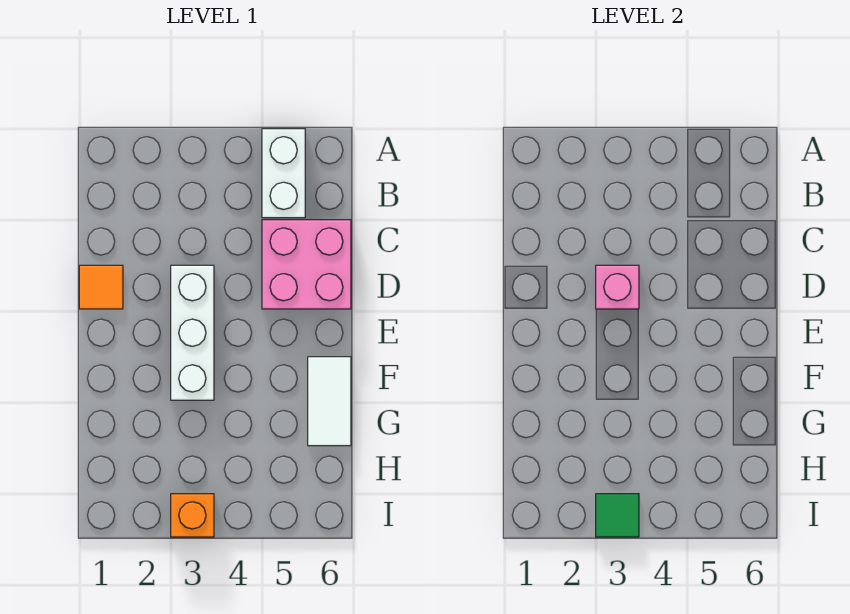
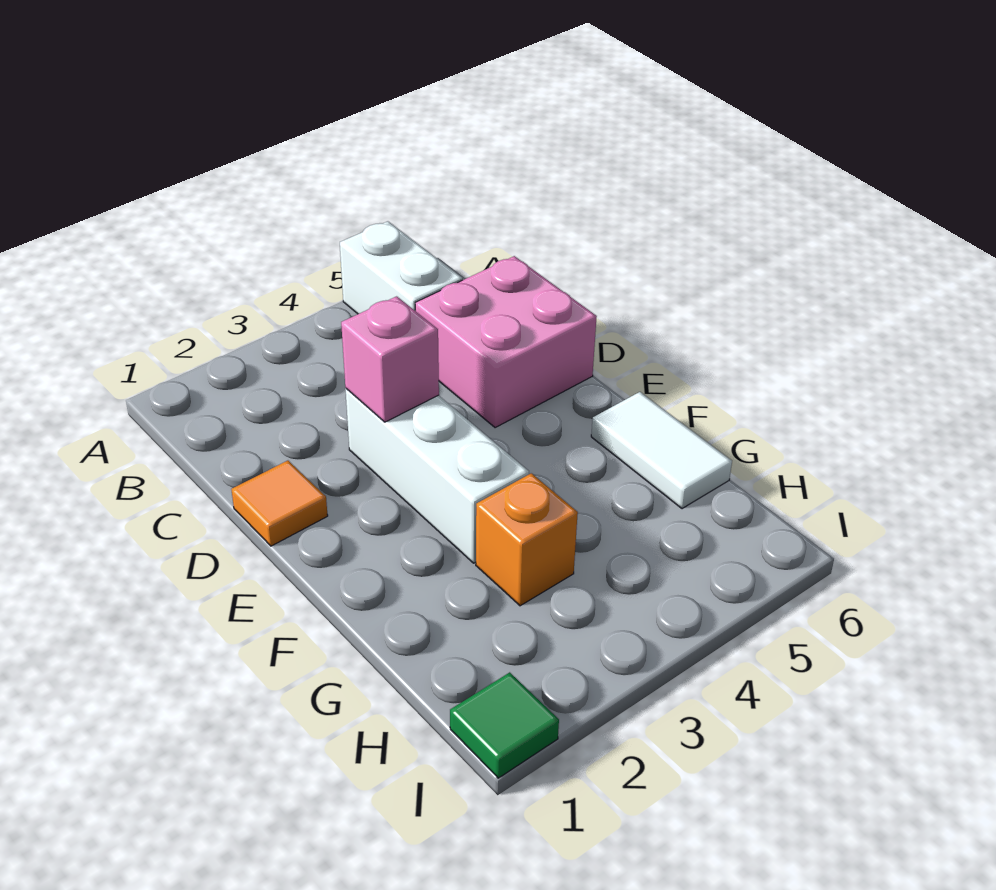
orange brick I3 level 1 -> orange brick G3 level 1
green tile I3 level 2 -> green tile I1 level 1

